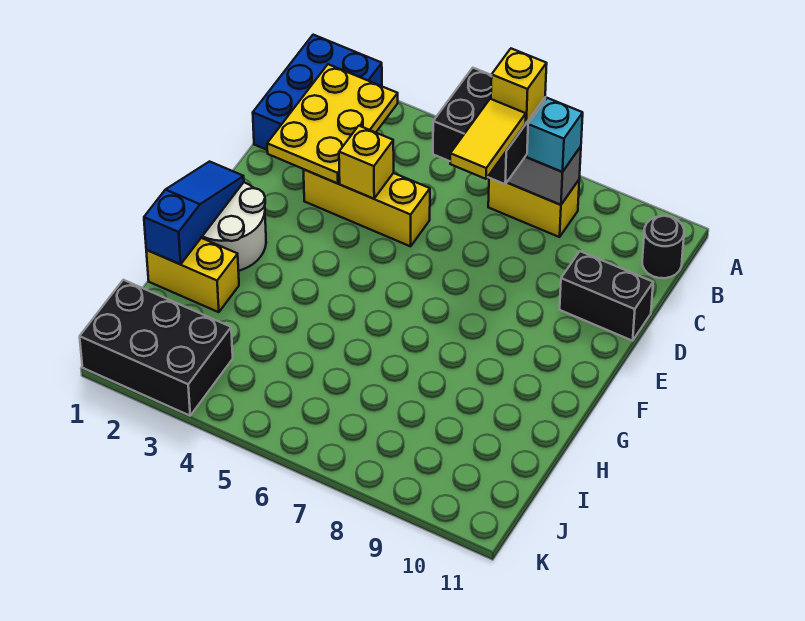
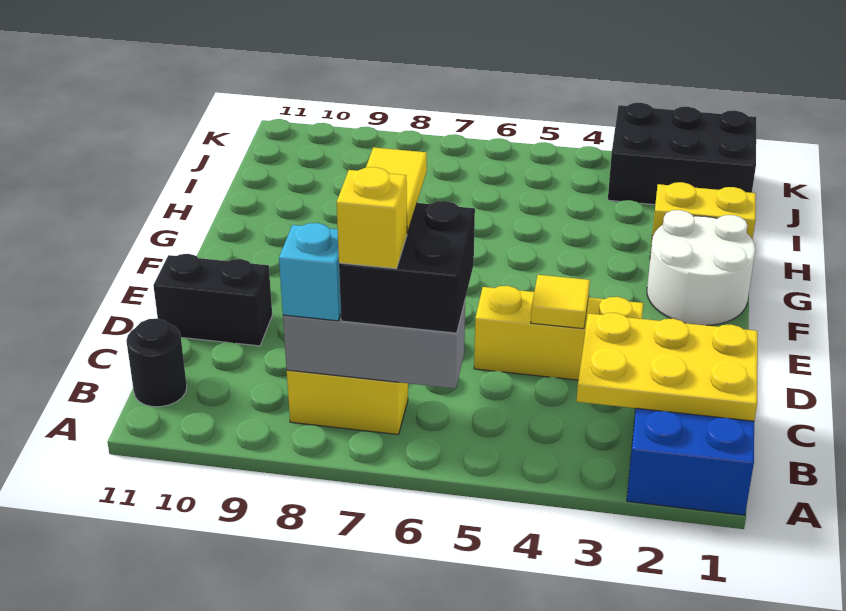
yellow plate B2:D3 level 2 -> yellow plate B1:C3 level 2
yellow brick D4 level 2 -> yellow tile D4 level 2
blue slope F1:H1 level 2 top H -> none

